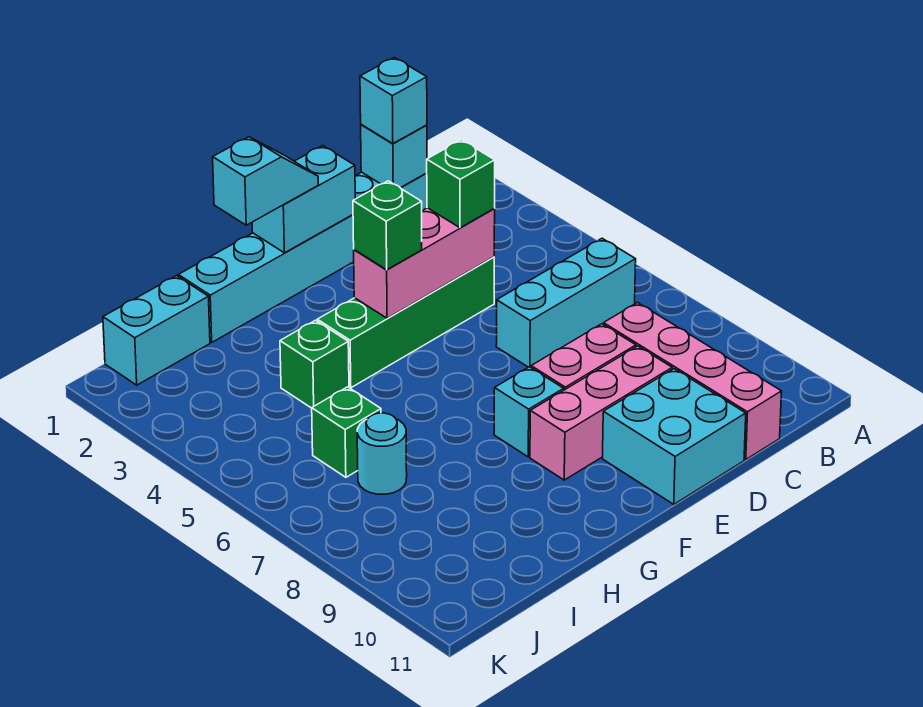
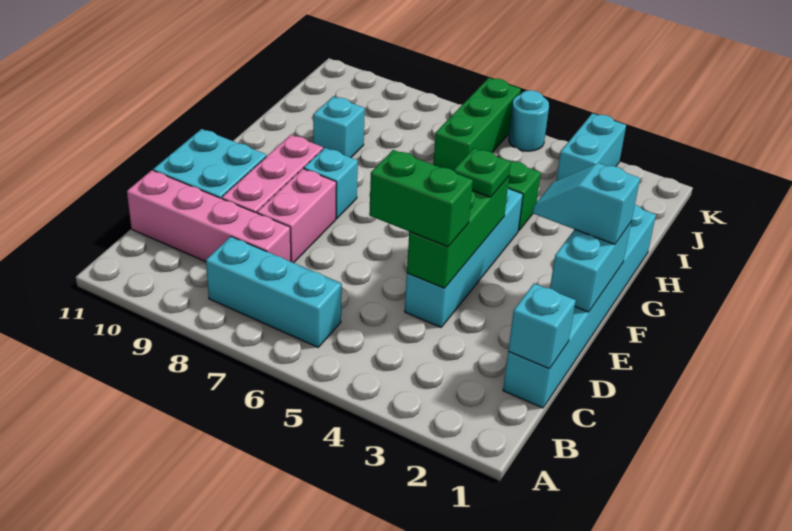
cyan brick B6:D6 level 1 -> cyan brick B6:B8 level 1
cyan brick C1 level 3 -> cyan brick H9 level 1
green brick D4:G4 level 1 -> cyan brick D4:G4 level 1
pink brick D4:F4 level 2 -> green brick D4:F4 level 2
green brick D4 level 3 -> green brick D4:D5 level 3
cyan slope F1:G1 level 3 top G -> cyan slope F1:F2 level 3 top 1
green brick F4 level 3 -> green plate F4 level 3
cyan brick I1:J1 level 1 -> cyan brick J3:K3 level 1
green brick I6 level 1 -> green brick I6:K6 level 1
cyan round brick I7 level 1 -> cyan round brick K5 level 1

